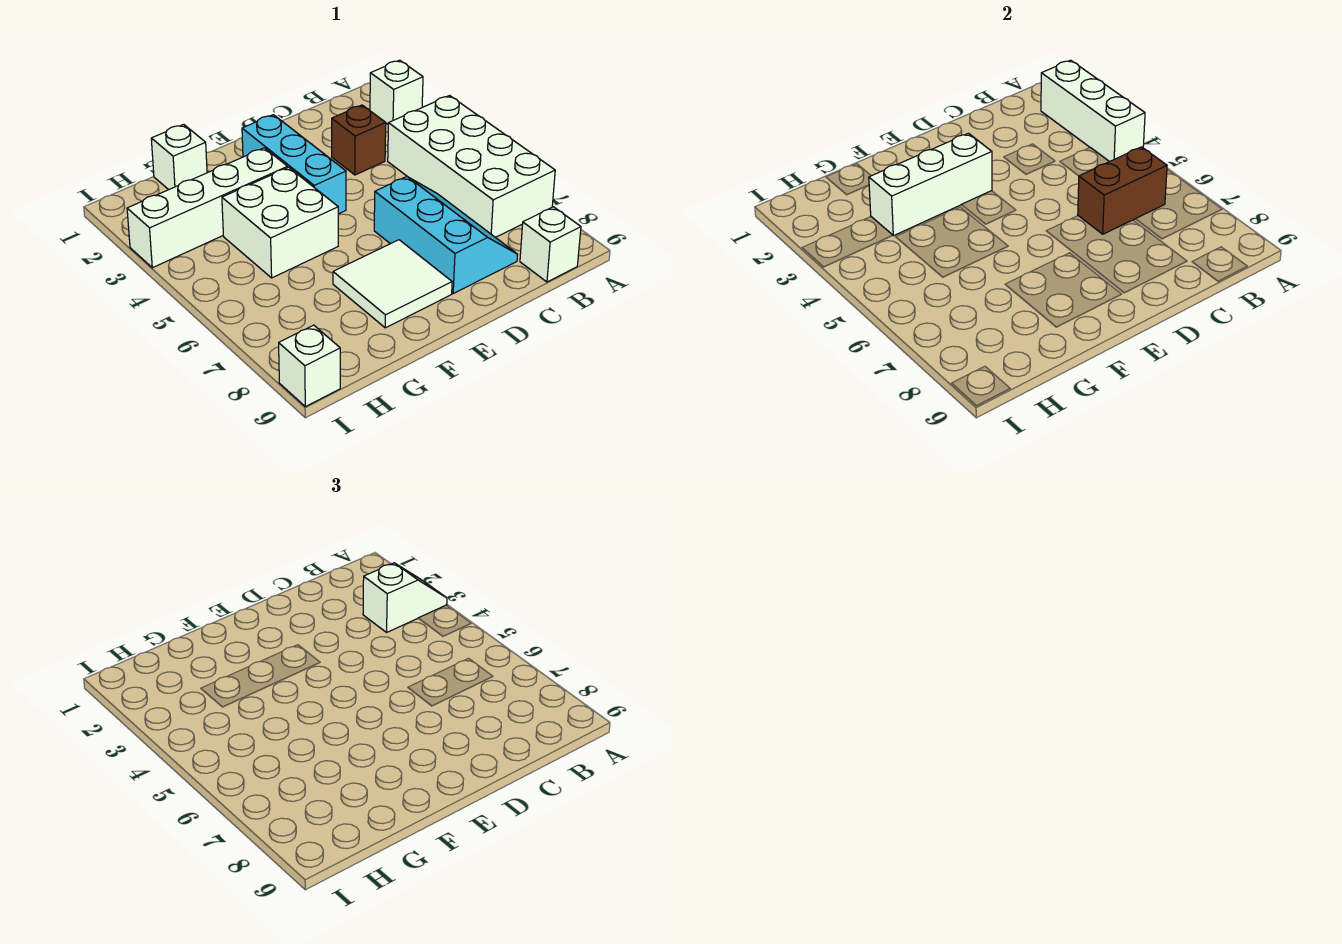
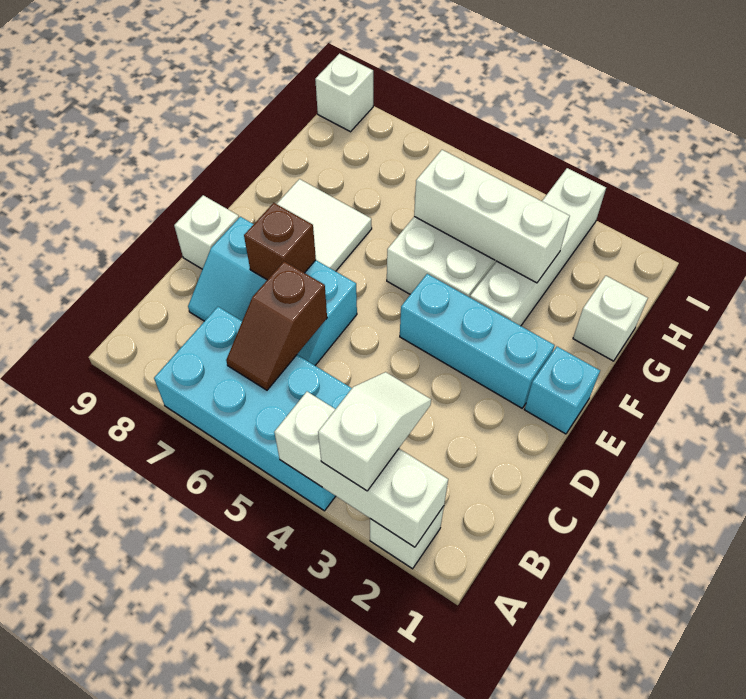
white slope A3:B3 level 3 top B -> white slope A3:B3 level 3 top A
white brick A4:B7 level 1 -> cyan brick A4:B7 level 1
brown brick B6:C6 level 2 -> brown slope B6:C6 level 2 top C
white brick B9 level 1 -> white brick D9 level 1
brown brick C3 level 1 -> brown brick D7 level 2
none -> cyan brick E1 level 1
white brick E3:G3 level 2 -> white brick G3:G5 level 2

